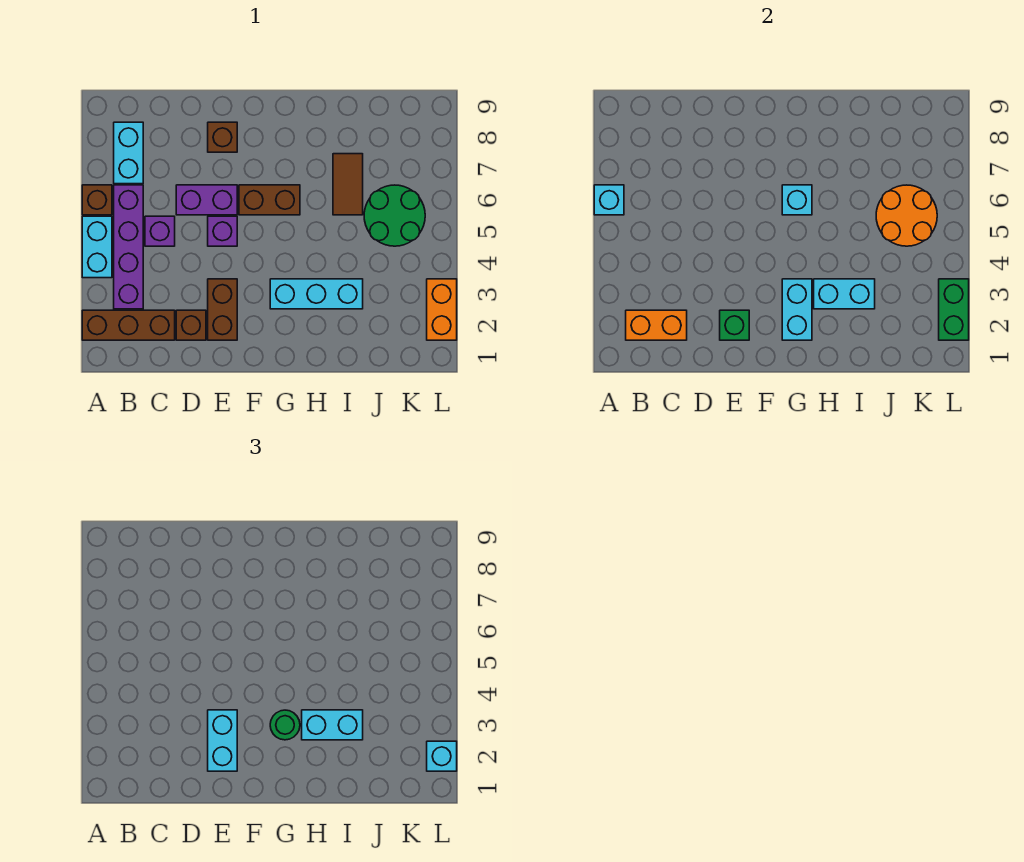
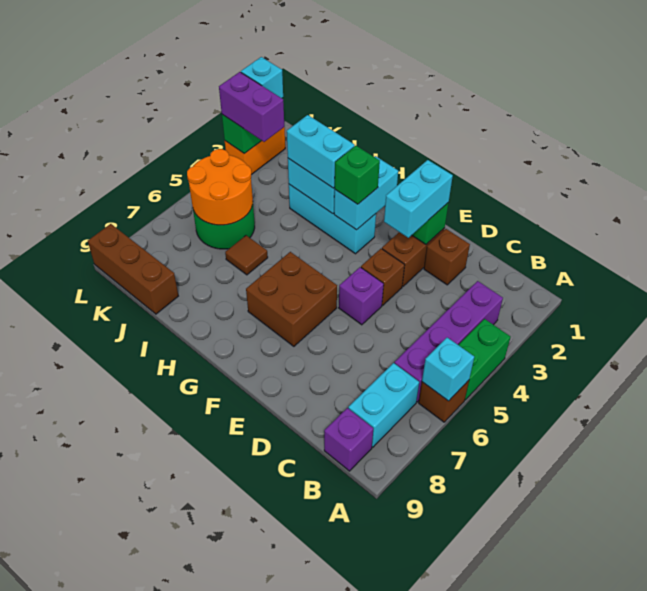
brown brick A2:C2 level 1 -> brown brick J9:L9 level 1
cyan brick A4:A5 level 1 -> green brick A4:A5 level 1
orange brick B2:C2 level 2 -> none
purple brick C5 level 1 -> purple brick B9 level 1
purple brick D6:E6 level 1 -> purple brick K3:L3 level 3
brown brick E8 level 1 -> brown brick E4 level 1
brown brick F6:G6 level 1 -> brown brick F6:G7 level 1
green round brick G3 level 3 -> green brick G3 level 3
cyan brick G6 level 2 -> none
brown tile I6:I7 level 1 -> brown tile I6 level 1

